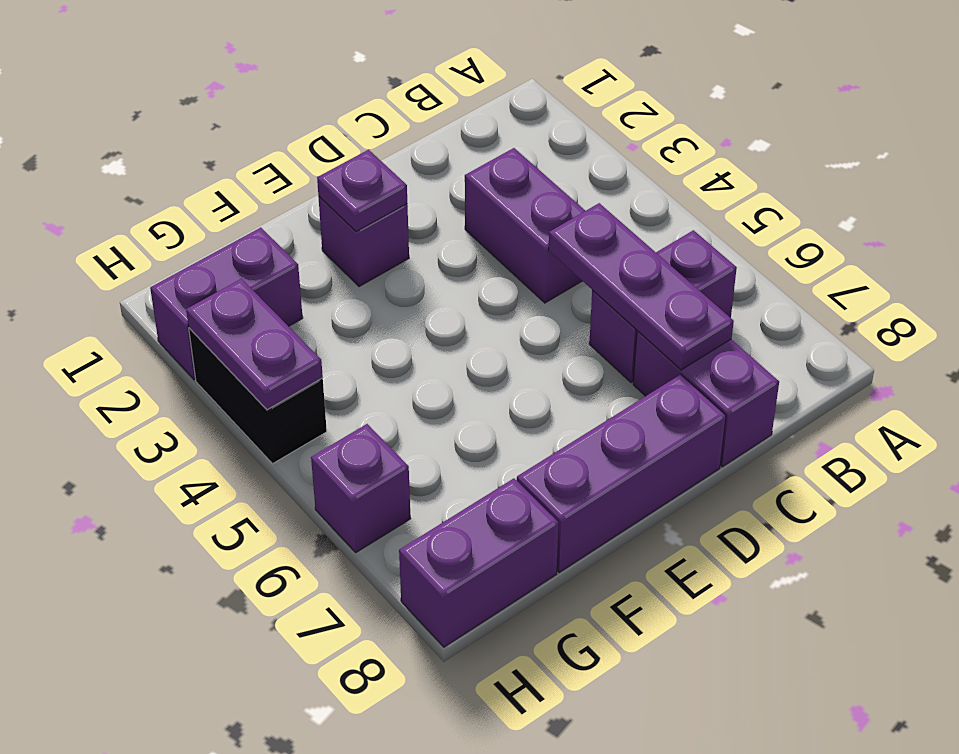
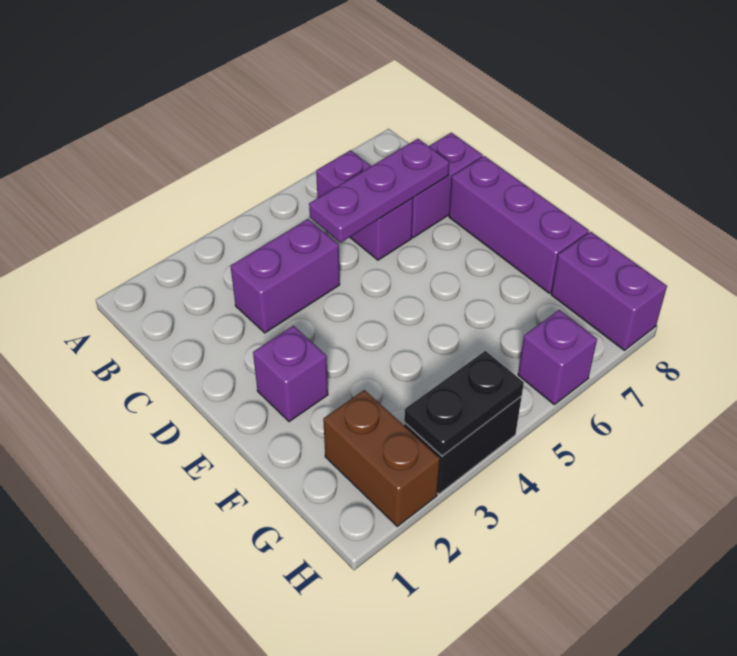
purple plate E2 level 2 -> none
purple brick G2:H2 level 1 -> brown brick G2:H2 level 1
purple plate H3:H4 level 2 -> black plate H3:H4 level 2

